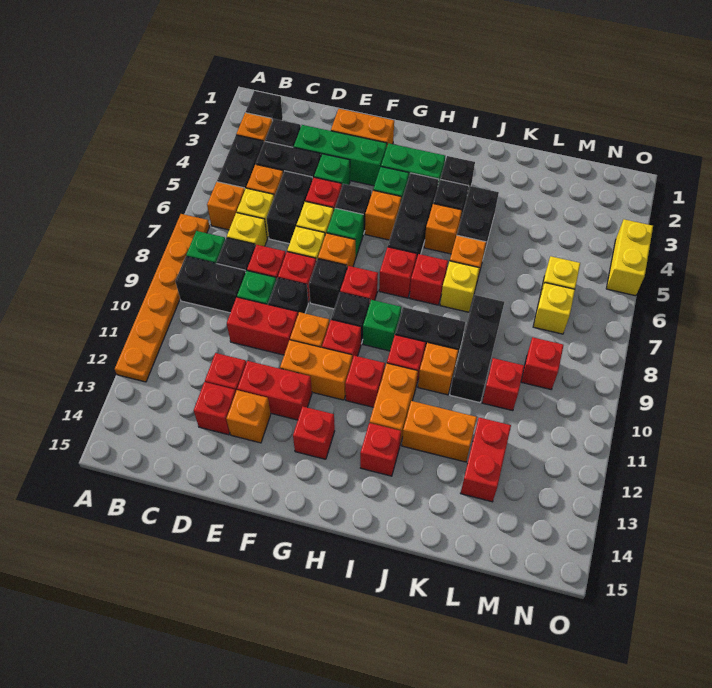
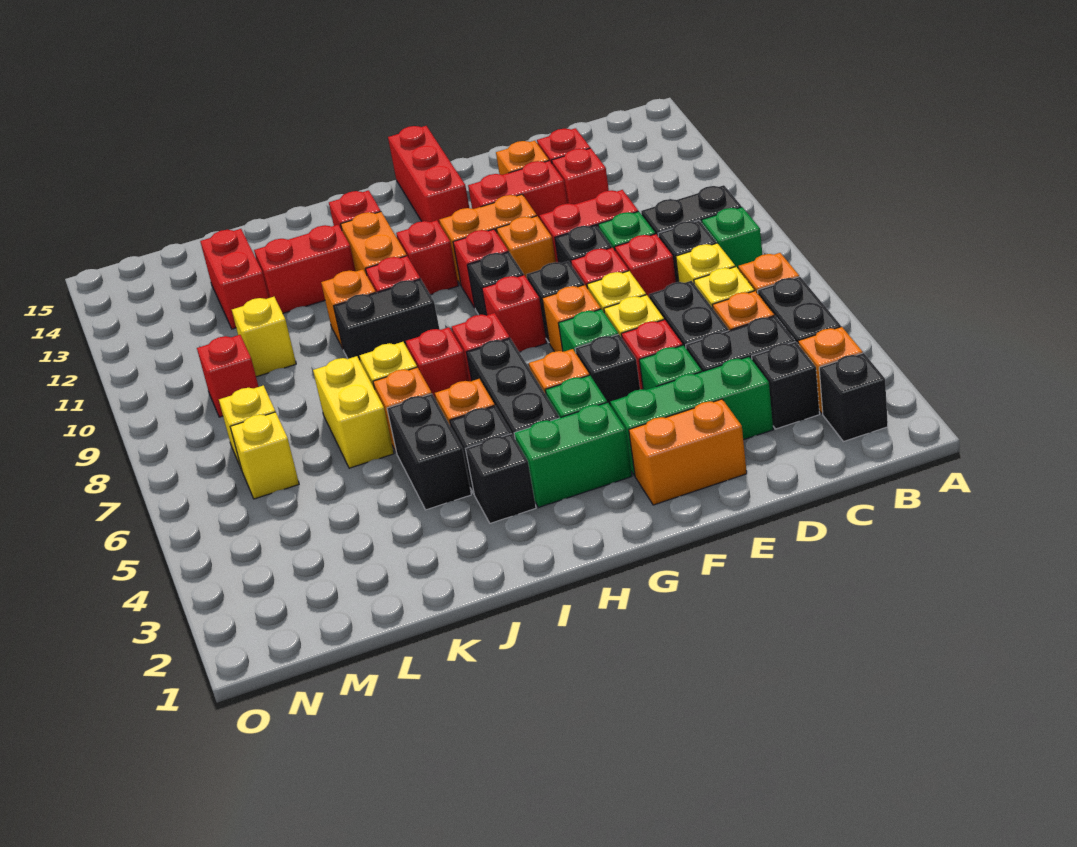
orange plate A7:A12 level 1 -> none
red brick G13 level 1 -> red brick G13:G15 level 1
green brick H9 level 1 -> none
orange brick J12:K12 level 1 -> red brick J12:K12 level 1
black brick K8:K10 level 1 -> none
red brick L10 level 1 -> yellow brick L10 level 1
yellow brick O4:O5 level 1 -> yellow brick K6:K7 level 1

